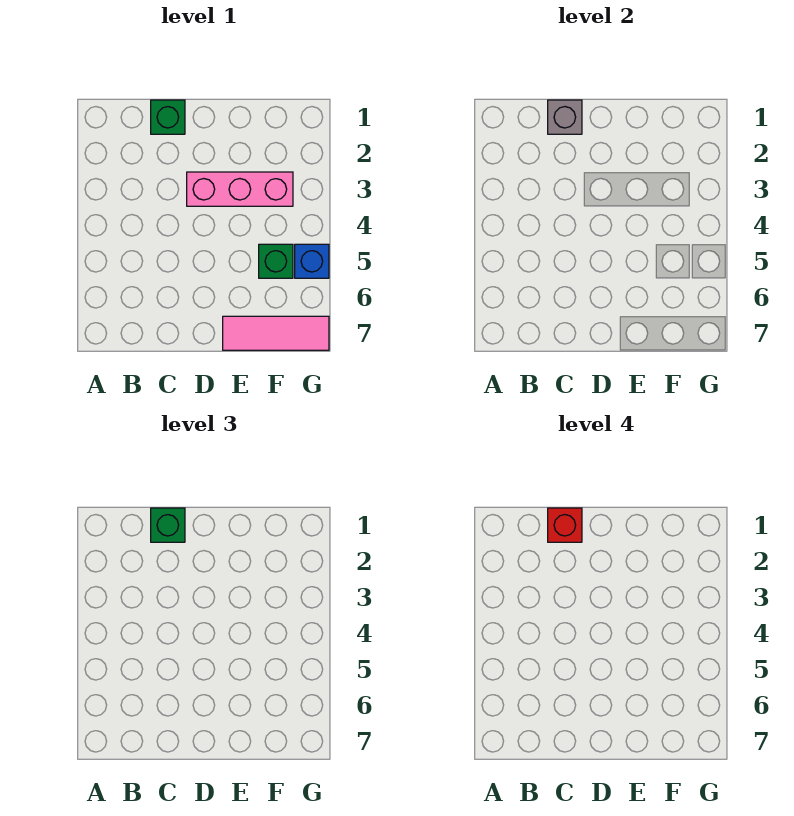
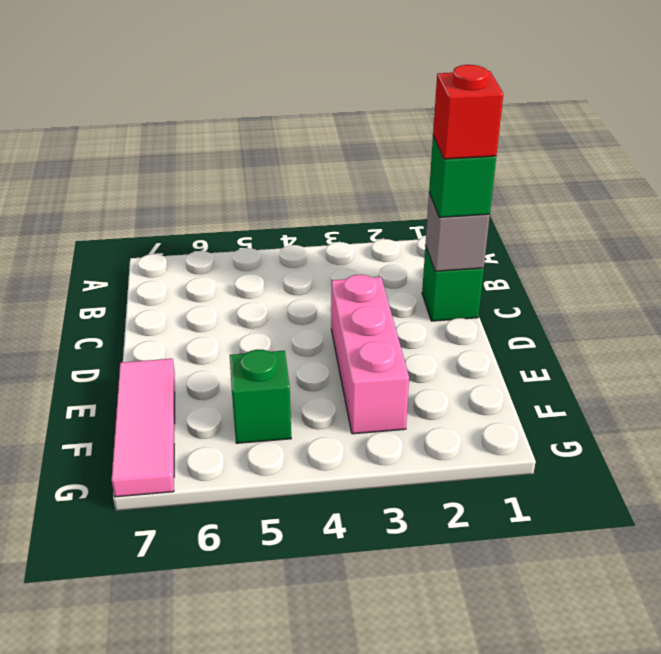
blue brick G5 level 1 -> none

